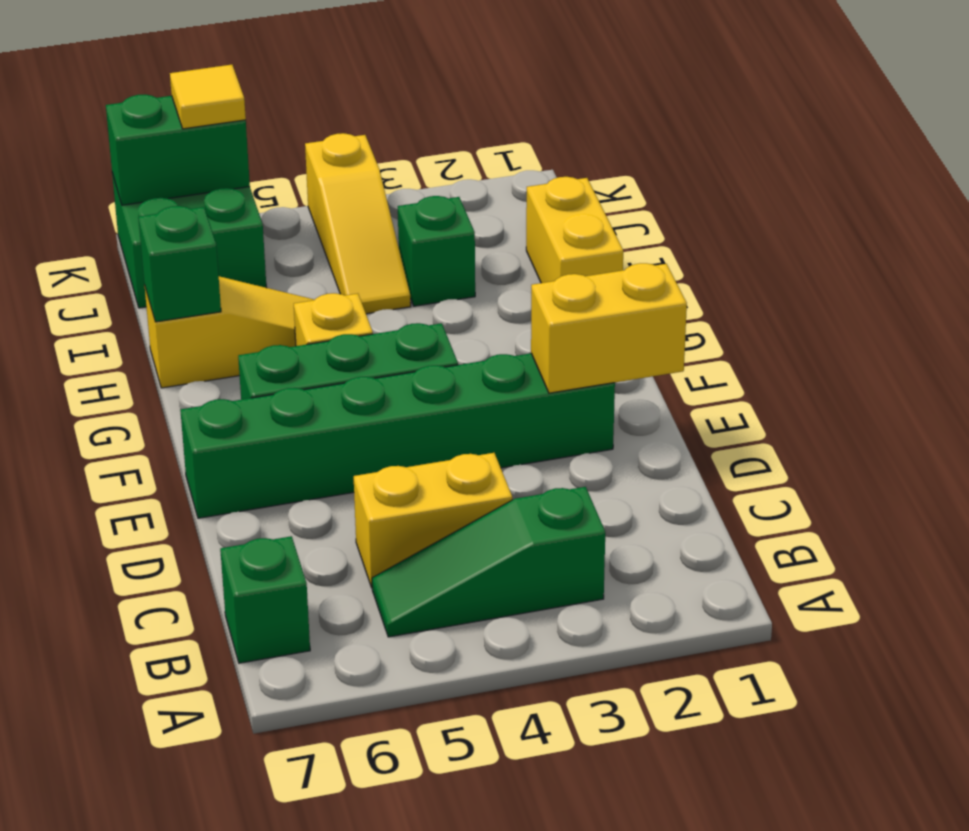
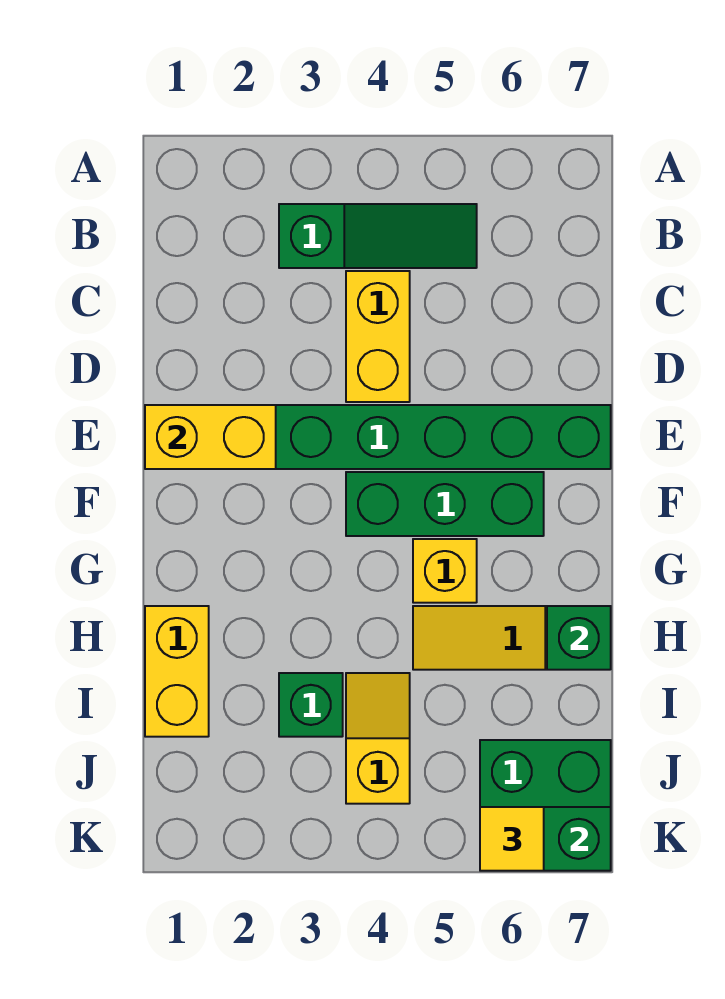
green brick B7 level 1 -> none
yellow brick C4:C5 level 1 -> yellow brick C4:D4 level 1
yellow slope I4:K4 level 1 top K -> yellow slope I4:J4 level 1 top J

